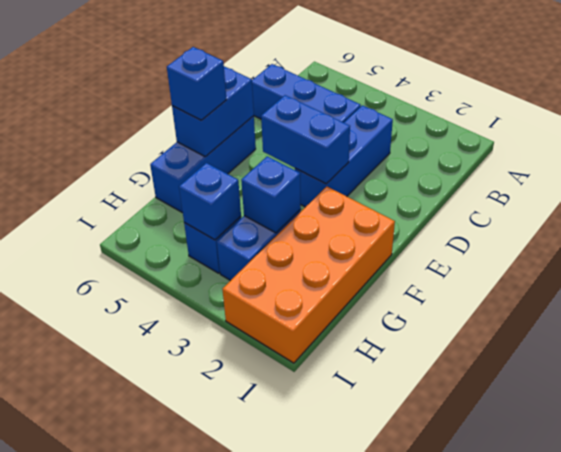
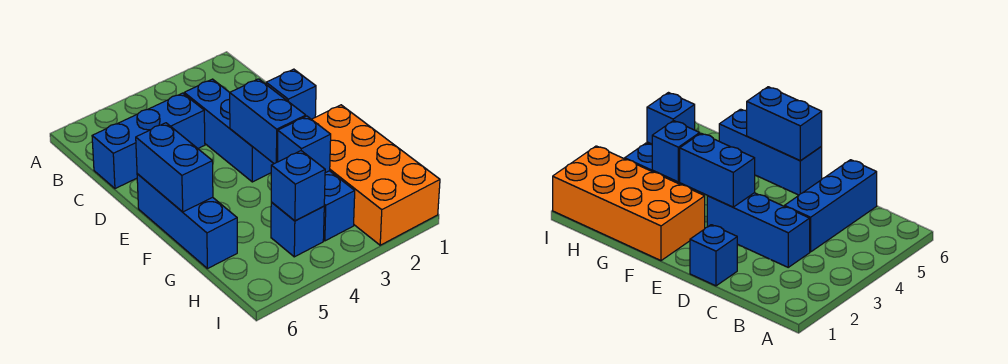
blue brick E3:E4 level 2 -> blue brick E3:F3 level 2
blue brick F6 level 3 -> blue brick D1 level 1

